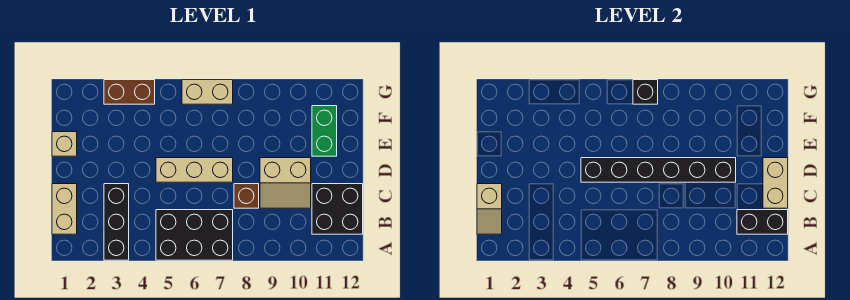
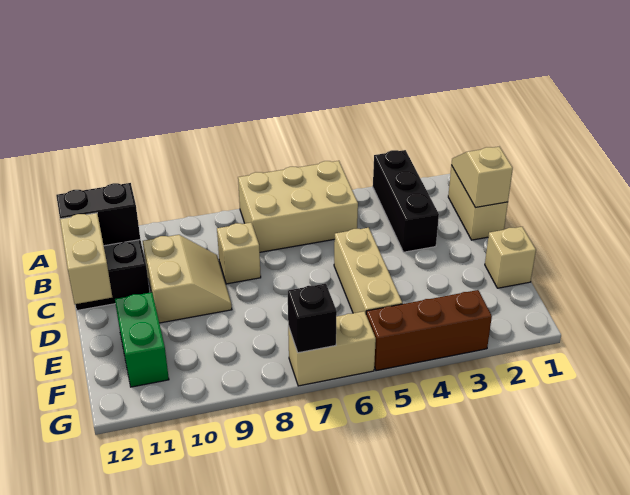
black brick A5:B7 level 1 -> tan brick A5:B7 level 1
brown brick C8 level 1 -> tan brick C8 level 1
tan slope C9:D10 level 1 top D -> tan slope C9:D10 level 1 top 10
tan brick D5:D7 level 1 -> tan brick D5:F5 level 1
black brick D5:D10 level 2 -> none
brown brick G3:G4 level 1 -> brown brick G3:G5 level 1

